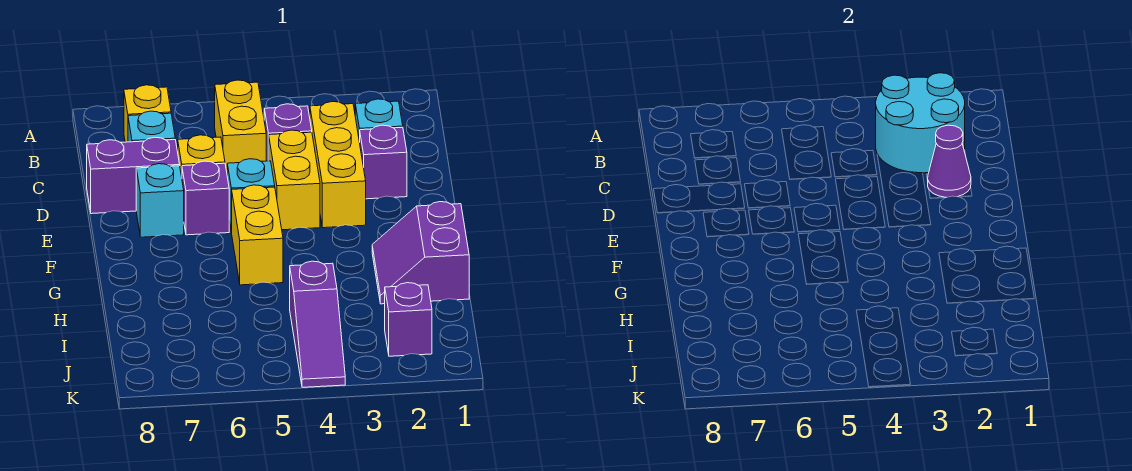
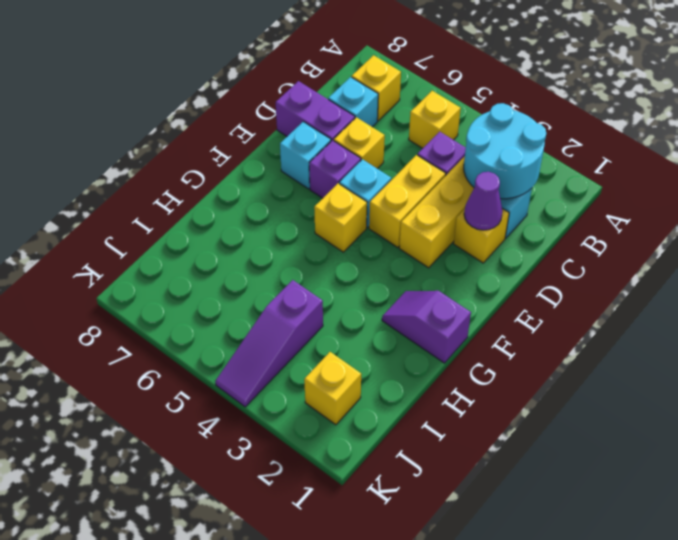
yellow brick B5:C5 level 1 -> yellow brick B5 level 1
purple brick D2 level 1 -> yellow brick D2 level 1
yellow brick F5:G5 level 1 -> yellow brick F5 level 1
purple slope G1:H2 level 1 top 1 -> purple slope G1:G2 level 1 top 1
purple brick J2 level 1 -> yellow brick J2 level 1

